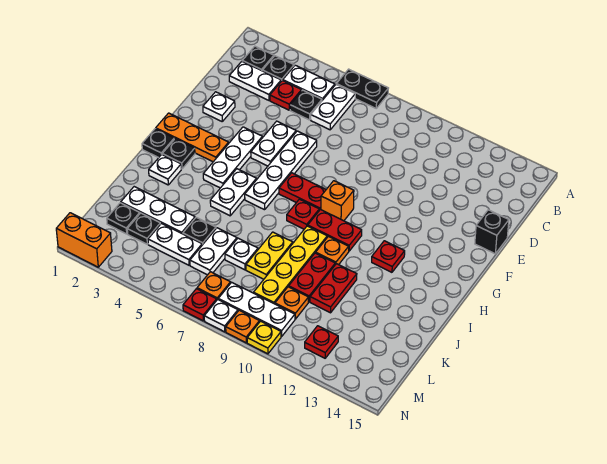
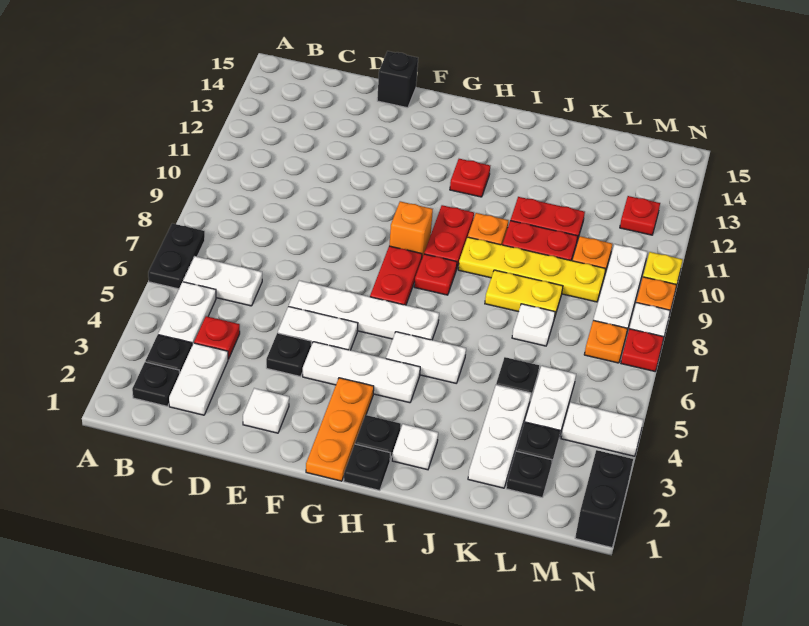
black plate C5 level 1 -> black plate E4 level 1
white plate K6:L6 level 1 -> white plate M4:N4 level 1
orange brick N1:N2 level 1 -> black brick N1:N2 level 1

